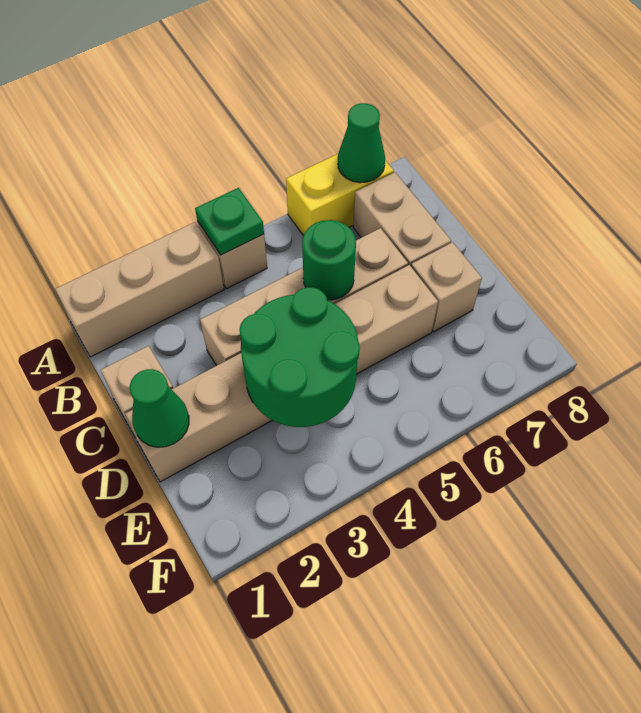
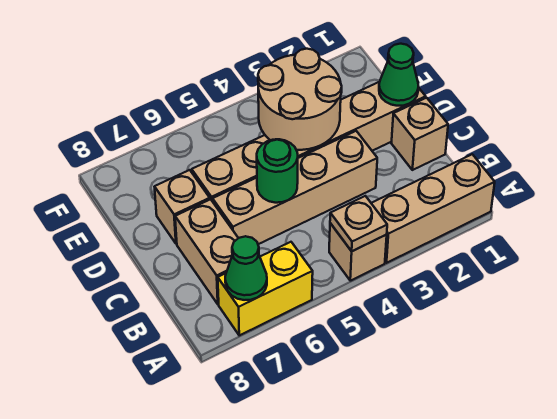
green plate A4 level 2 -> tan plate A4 level 2
green round brick D3:E4 level 2 -> tan round brick D3:E4 level 2

